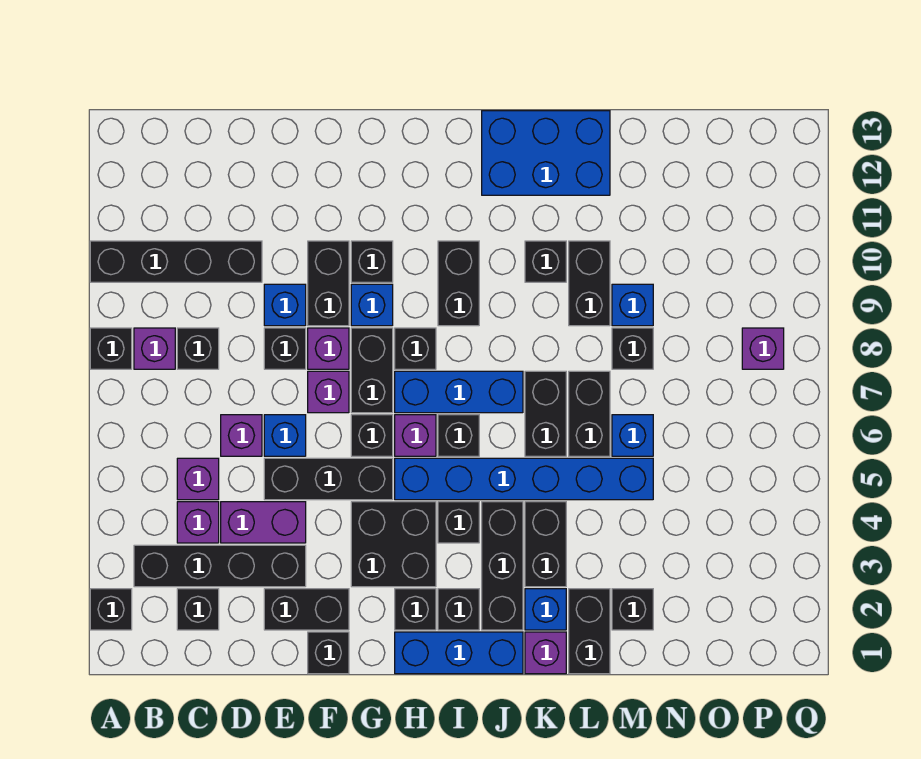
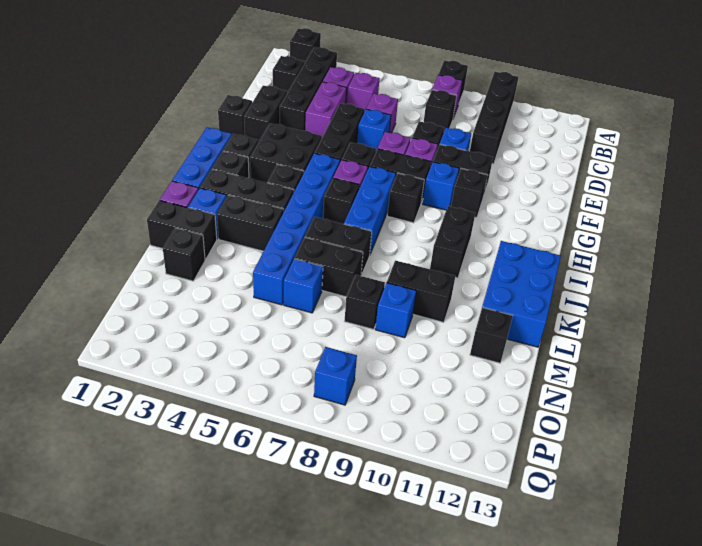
black brick I9:I10 level 1 -> black brick I10:J10 level 1
black brick K10 level 1 -> black brick M12 level 1
purple brick P8 level 1 -> blue brick P8 level 1

